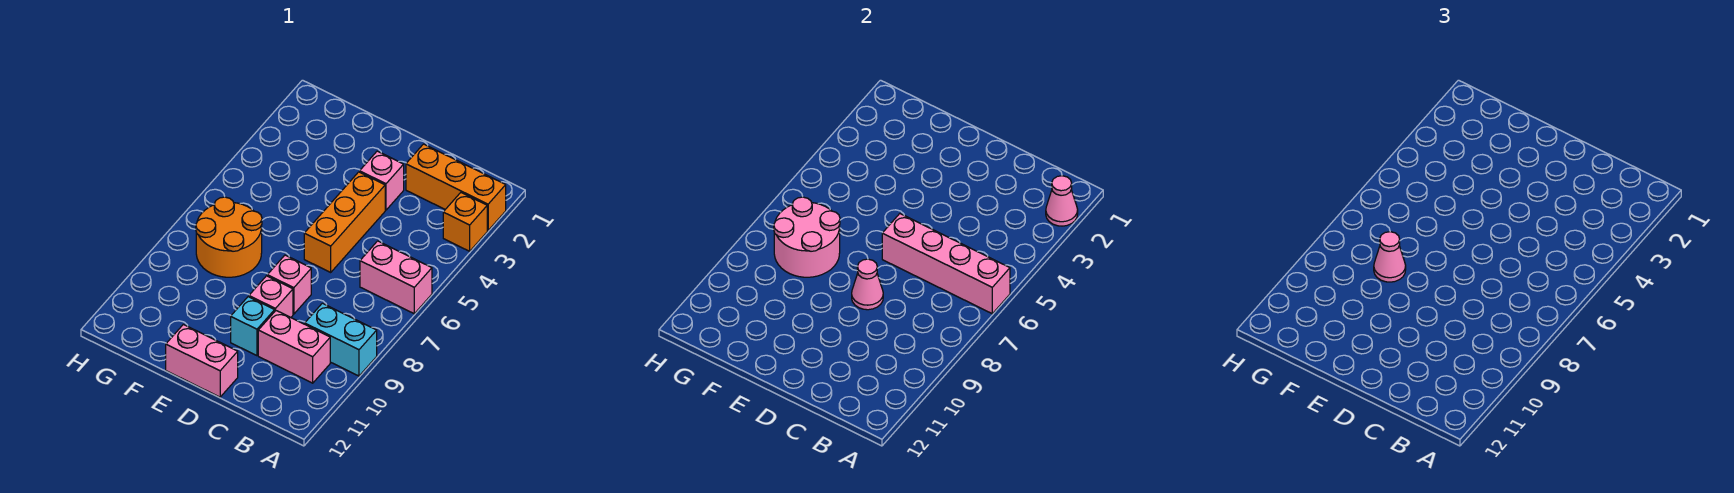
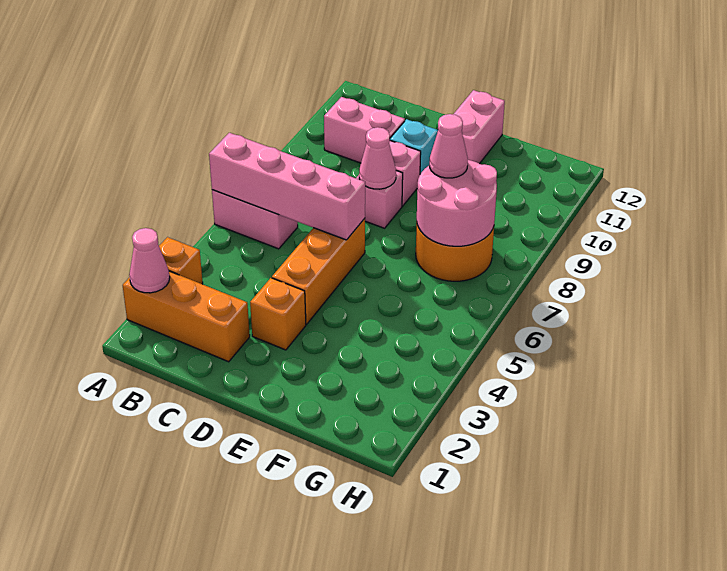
cyan brick A9:B9 level 1 -> none
pink brick D3 level 1 -> orange brick D3 level 1
pink brick D12:E12 level 1 -> pink brick E11:E12 level 1

